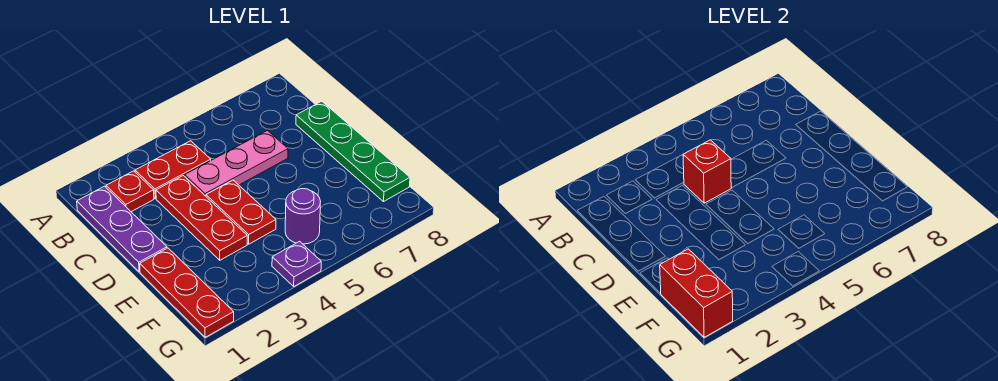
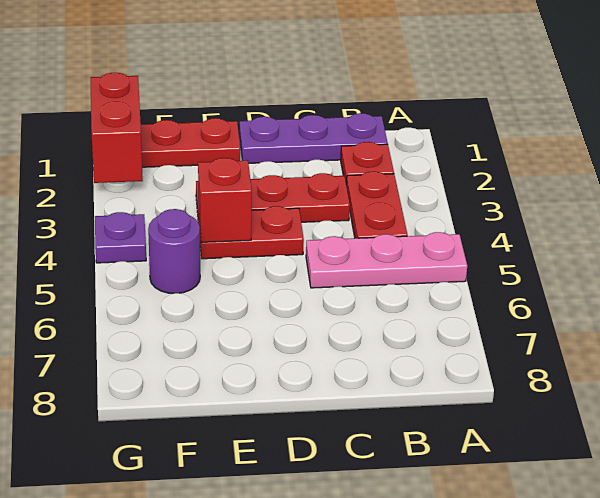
pink plate C4:C6 level 1 -> pink plate A5:C5 level 1
red brick C4 level 2 -> red brick E4 level 2
green plate C8:F8 level 1 -> none
red brick F1:G1 level 2 -> red brick G1:G2 level 2

